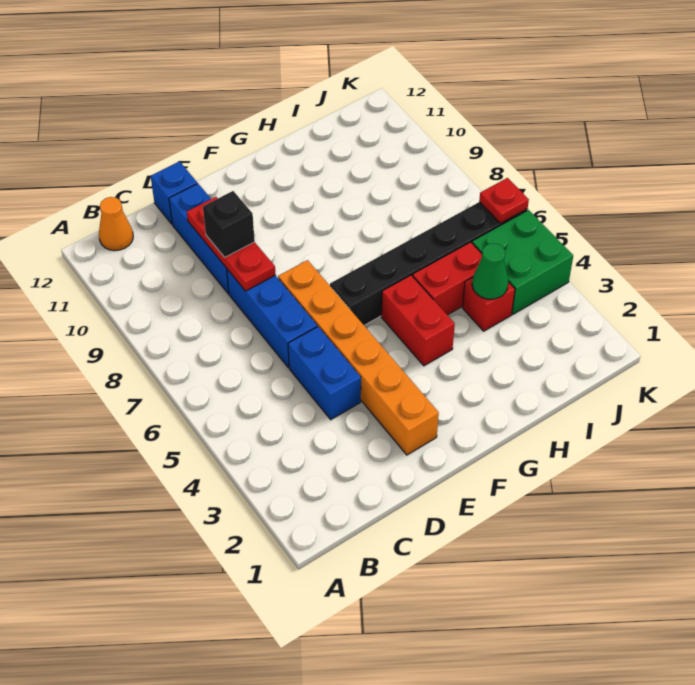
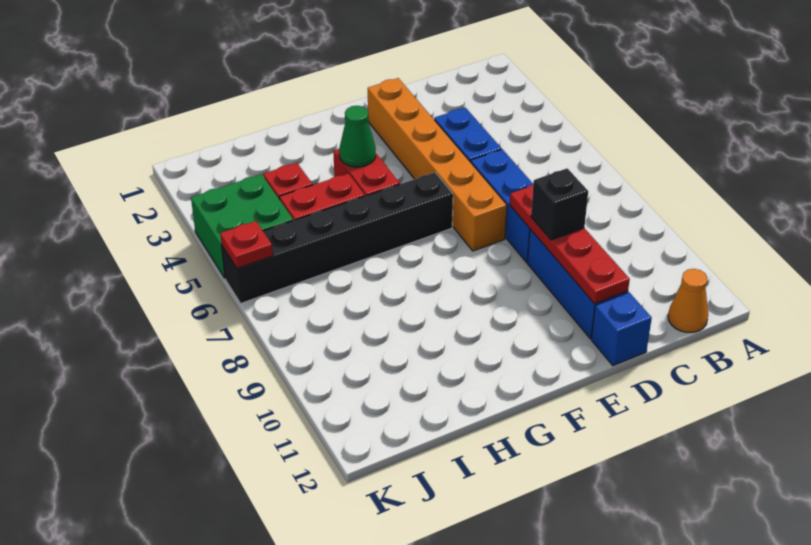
red plate D8:D10 level 2 -> red plate D8:D11 level 2
green cone I4 level 2 -> green cone G4 level 2

